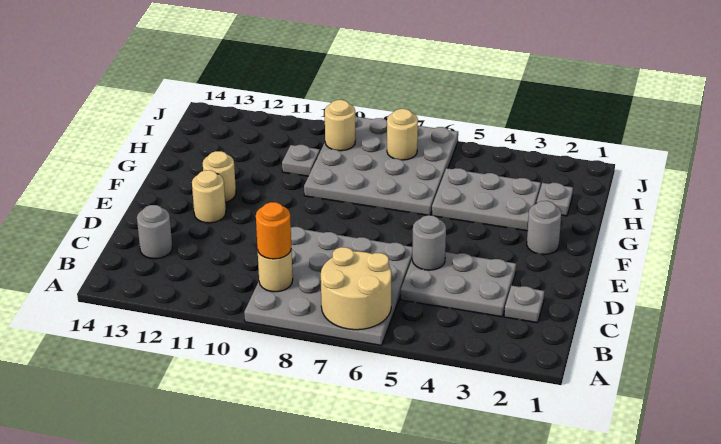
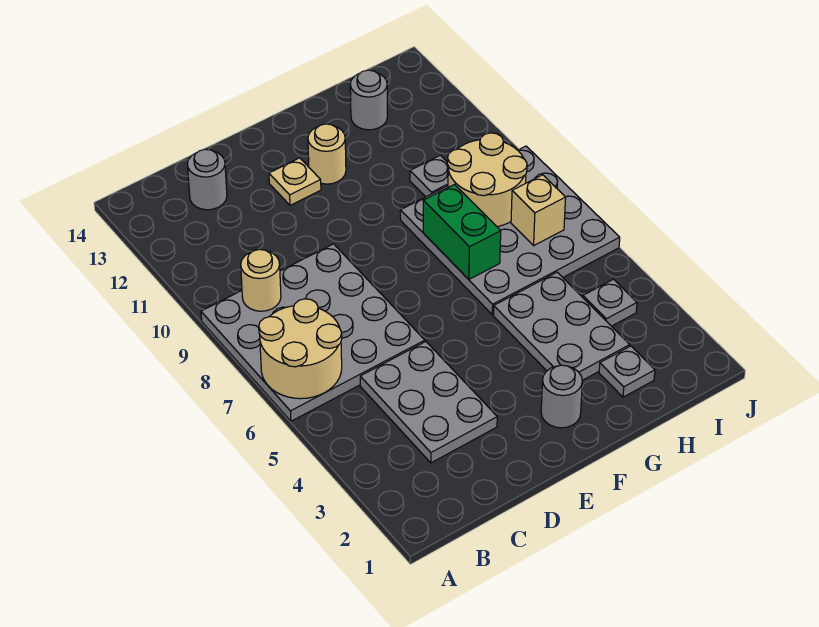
orange round brick B9 level 3 -> none
grey plate C2 level 1 -> grey plate I4 level 1
grey round brick D5 level 2 -> grey round brick H13 level 1
tan round brick E12 level 1 -> tan plate E12 level 1
none -> green brick G7:G8 level 2
tan round brick I7 level 2 -> tan brick I7 level 2
tan round brick I9 level 2 -> tan round brick H8:I9 level 2

